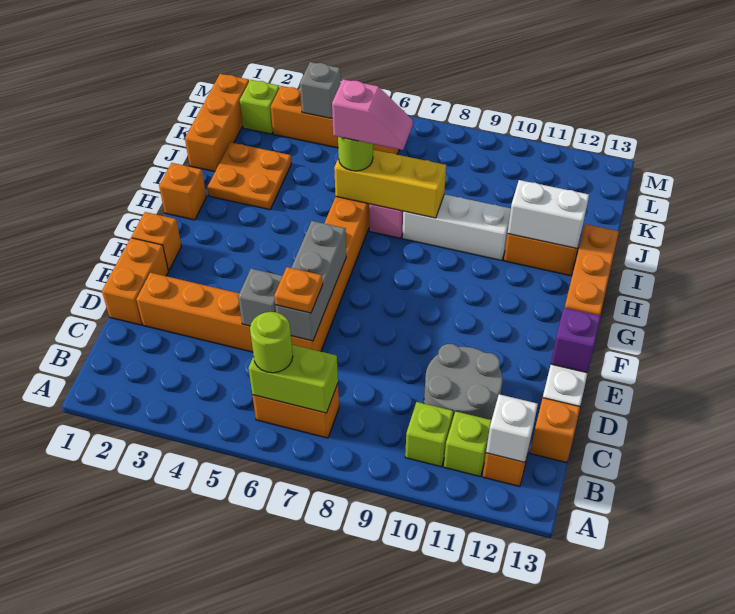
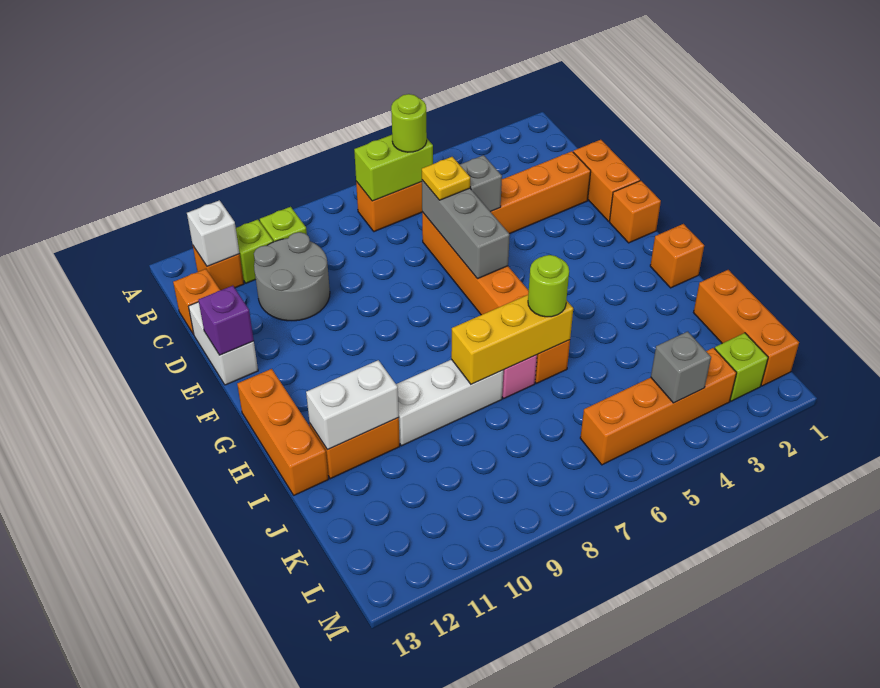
orange plate D6 level 3 -> yellow plate D6 level 3
orange plate I2:J3 level 1 -> none
pink slope I6:I7 level 4 top 6 -> none

